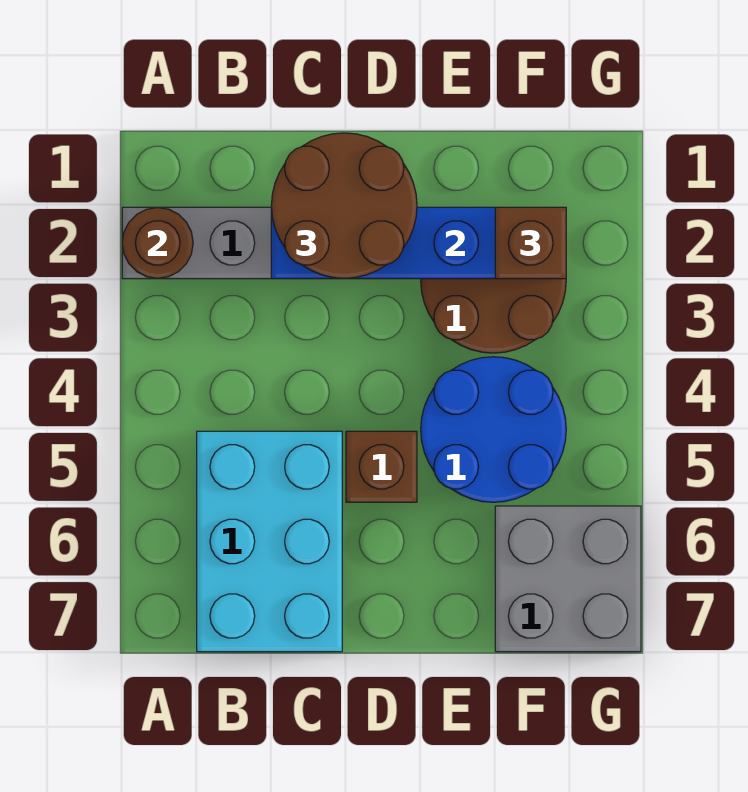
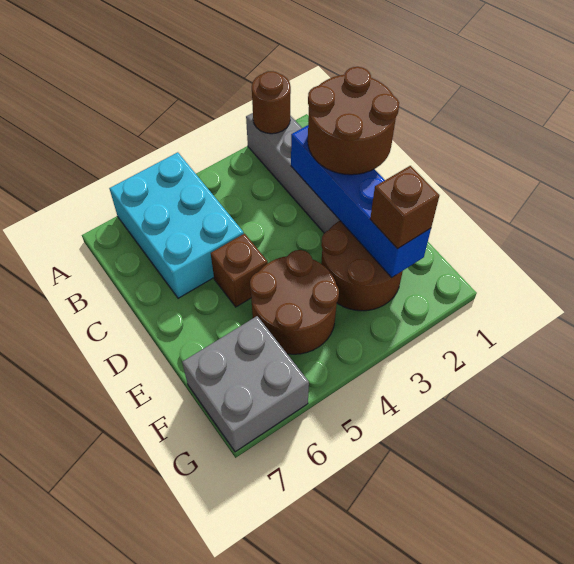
cyan brick B5:C7 level 1 -> cyan brick A5:C6 level 1
blue round brick E4:F5 level 1 -> brown round brick E4:F5 level 1

